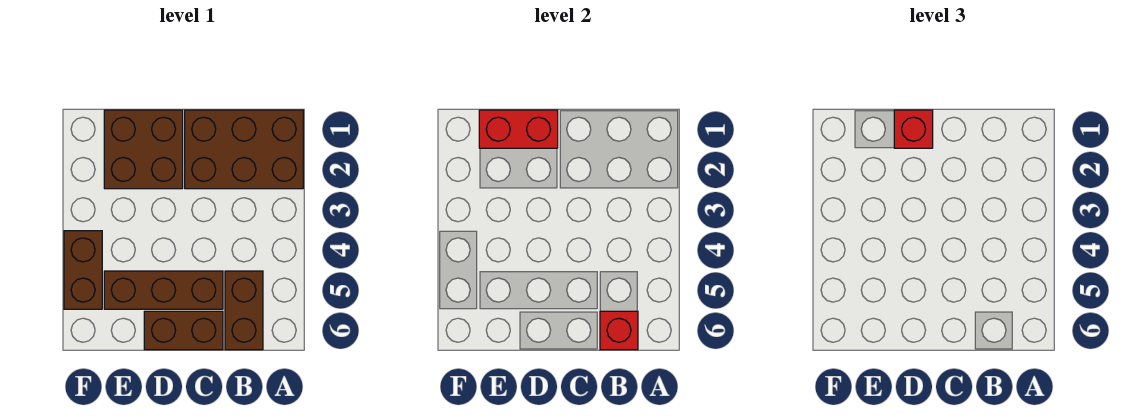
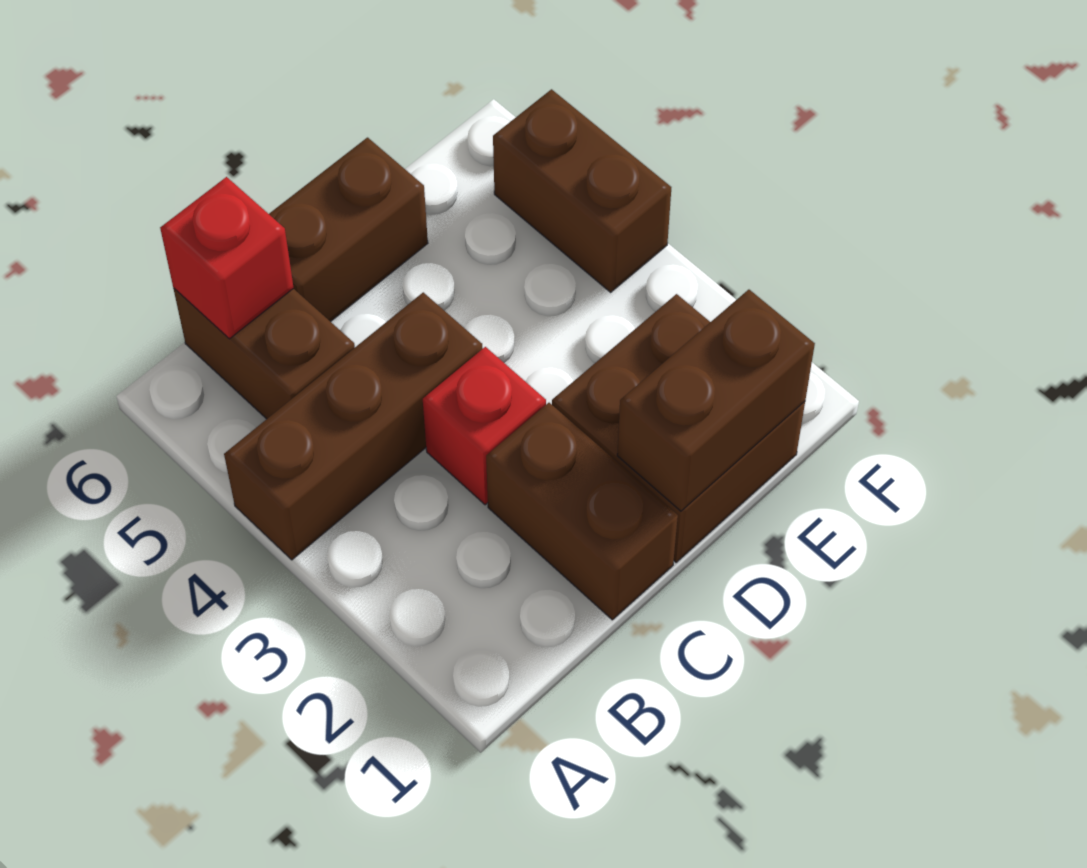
brown brick A1:C2 level 1 -> brown brick C1:C2 level 1
brown brick C5:E5 level 1 -> brown brick A4:C4 level 1
red brick D1:E1 level 2 -> brown brick D1:E1 level 2
red brick D1 level 3 -> red brick C3 level 1

